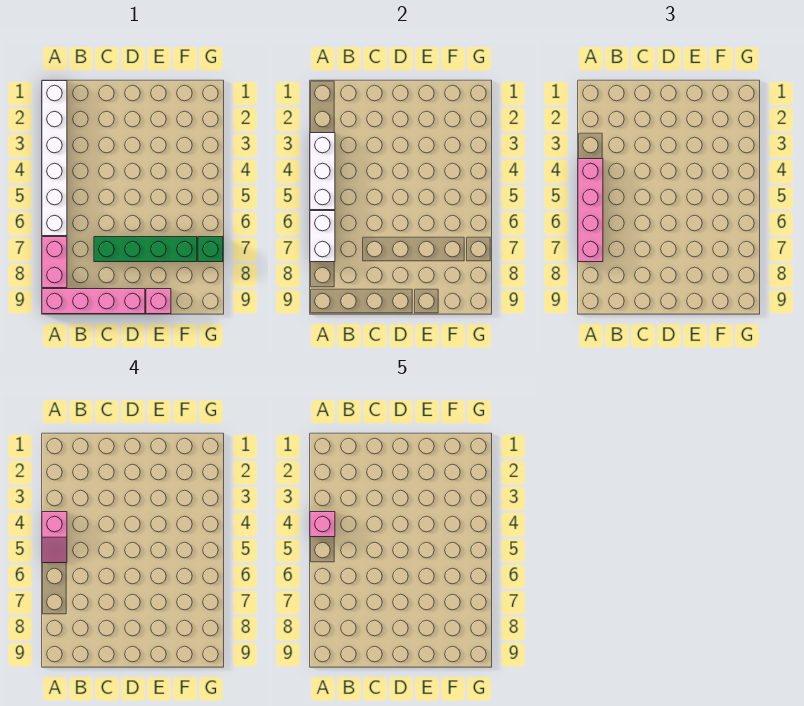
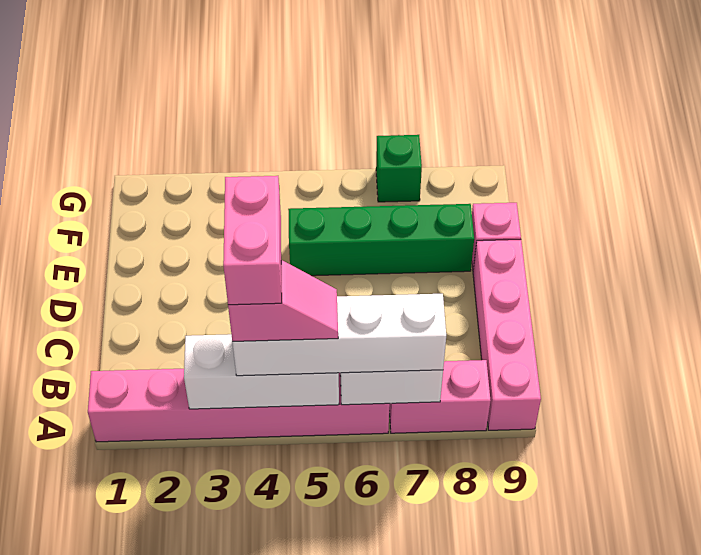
white brick A1:A6 level 1 -> pink brick A1:A6 level 1
pink brick A4:A7 level 3 -> white brick A4:A7 level 3
pink brick A4 level 5 -> pink brick A4:B4 level 5
green brick C7:F7 level 1 -> green brick E5:E8 level 1

